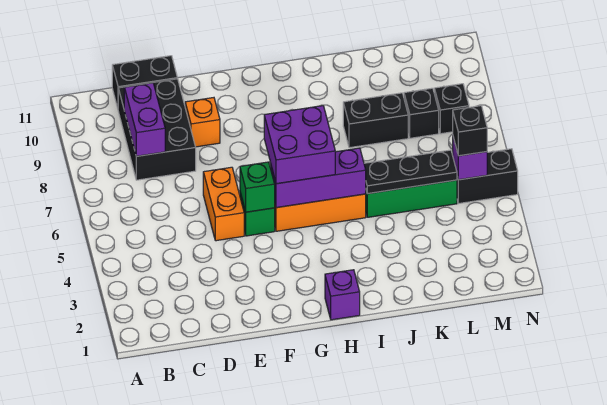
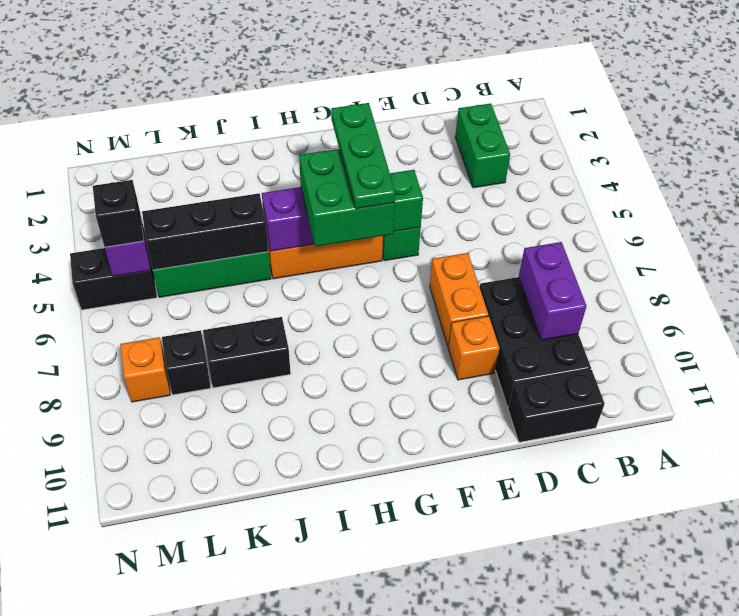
none -> green brick C2:C3 level 1
orange brick E5:E6 level 1 -> orange brick E7:E8 level 1
none -> green plate G4:G6 level 4
purple brick G5:H6 level 3 -> green brick G5:H6 level 3
purple brick H1 level 1 -> none
black plate J5:L5 level 2 -> black brick J5:L5 level 2
black brick M8 level 1 -> orange brick M8 level 1

